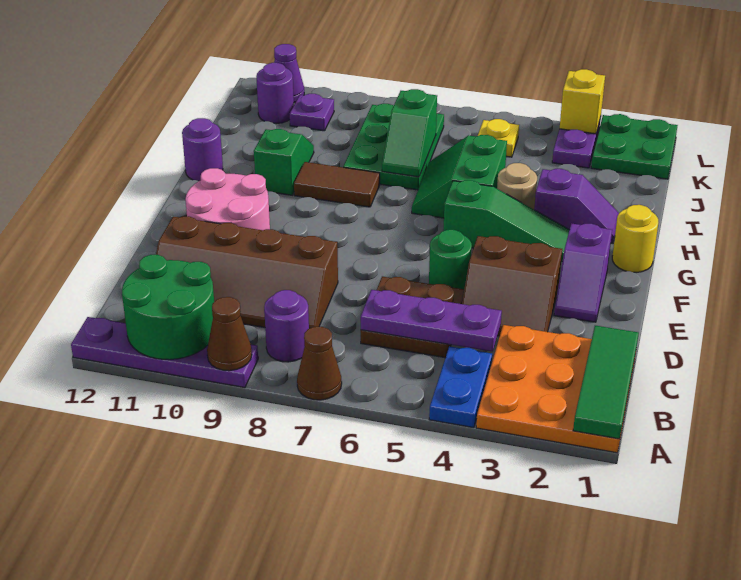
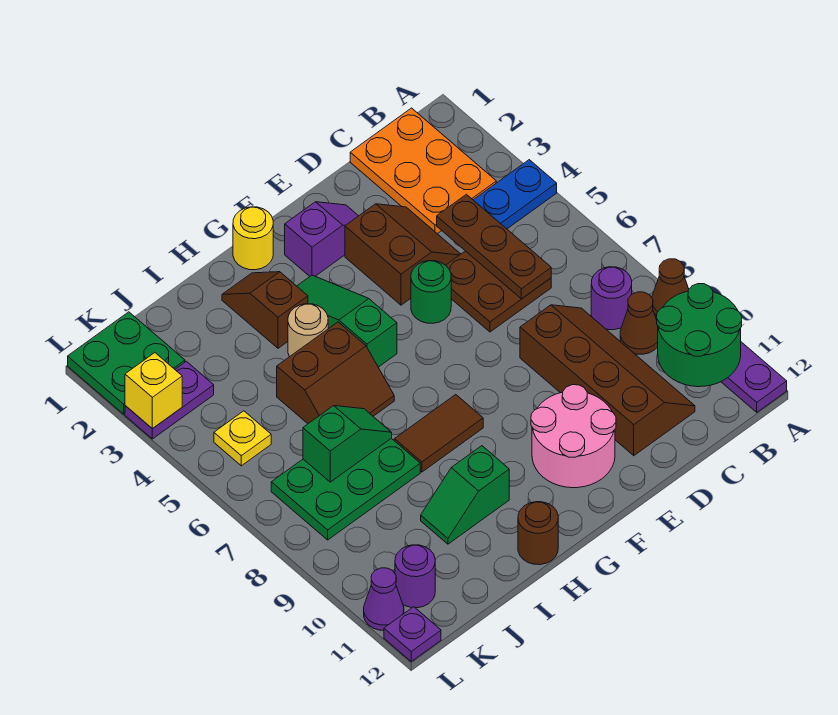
orange plate A1:C3 level 1 -> orange plate B1:C3 level 1
green tile A1:C1 level 2 -> none
brown cone A7 level 1 -> brown cone B9 level 1
purple plate C4:C6 level 2 -> brown plate C4:C6 level 2
purple slope H2:H3 level 1 top 3 -> brown slope H2:H3 level 1 top 3
green slope H5:I6 level 1 top 5 -> brown slope H5:I6 level 1 top 5
brown tile H8:H9 level 1 -> brown tile G8:H8 level 1
purple round brick H12 level 1 -> brown round brick H12 level 1
purple plate K10 level 1 -> purple plate L12 level 1

